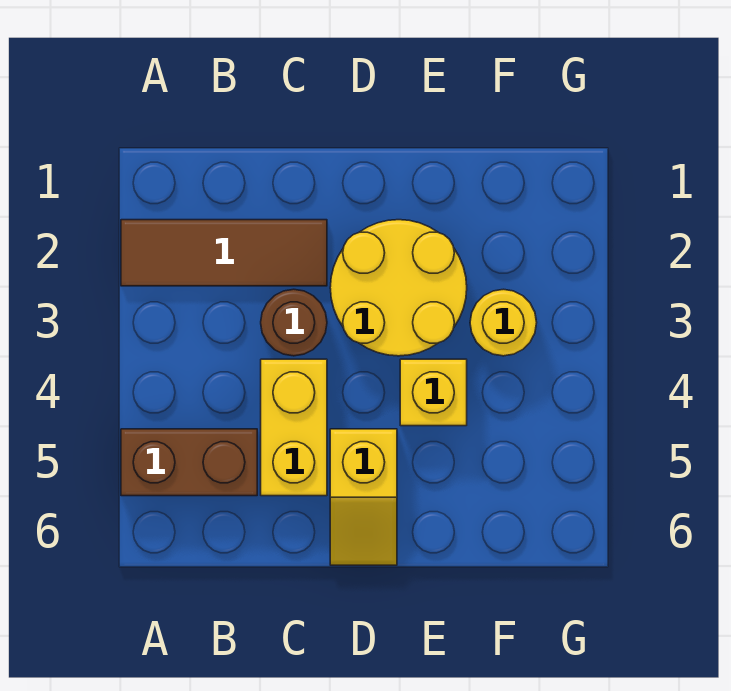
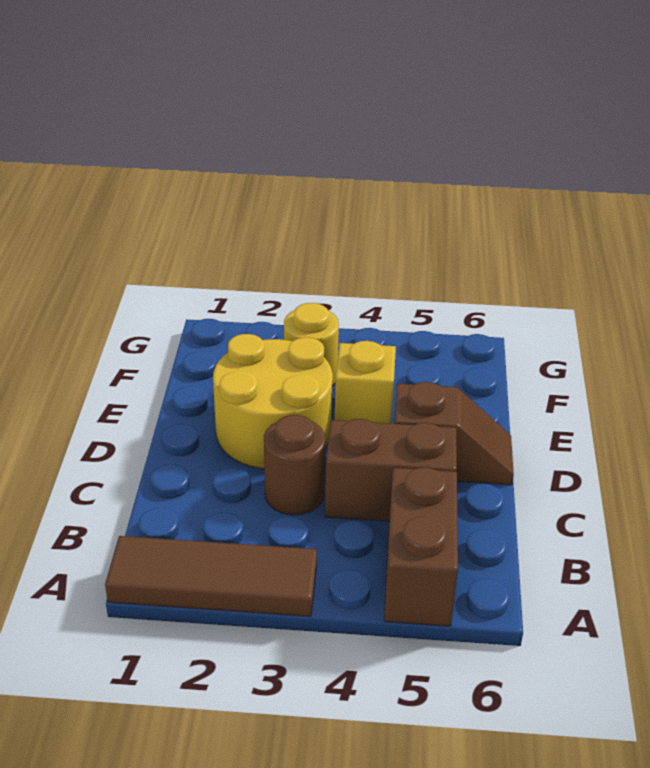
brown tile A2:C2 level 1 -> brown tile A1:A3 level 1
yellow brick C4:C5 level 1 -> brown brick C4:C5 level 1
yellow slope D5:D6 level 1 top 5 -> brown slope D5:D6 level 1 top 5

